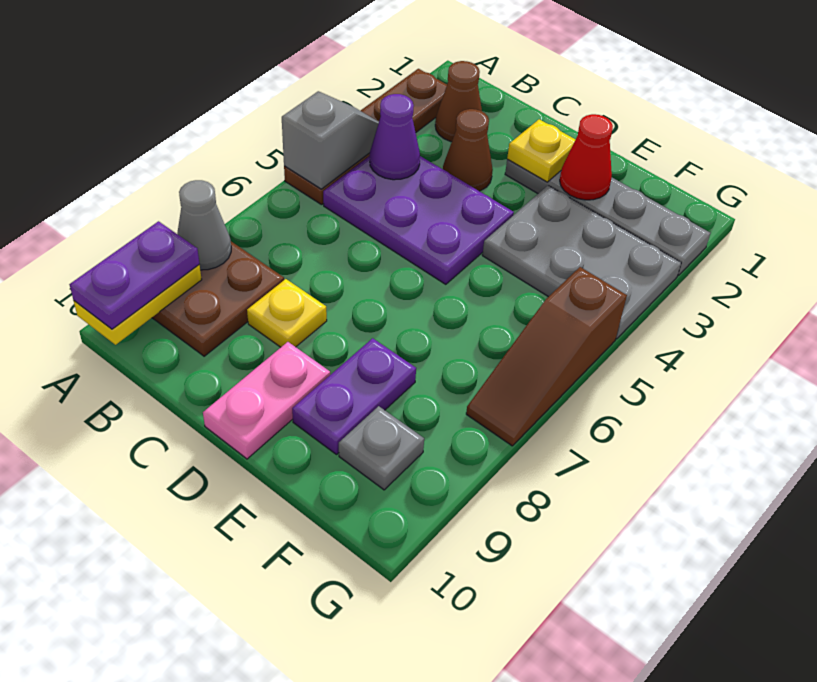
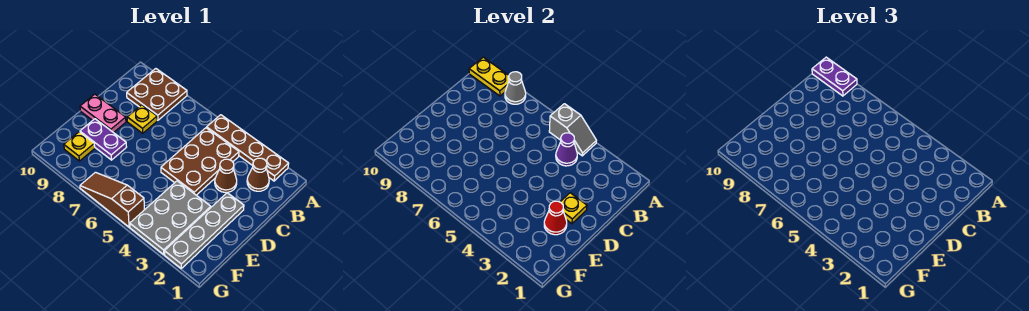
purple plate B4:D5 level 1 -> brown plate B4:D5 level 1
grey plate F9 level 1 -> yellow plate F9 level 1

